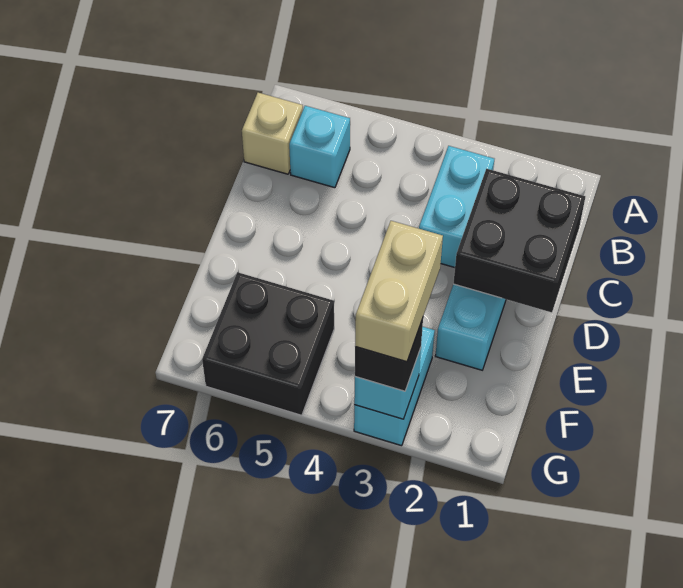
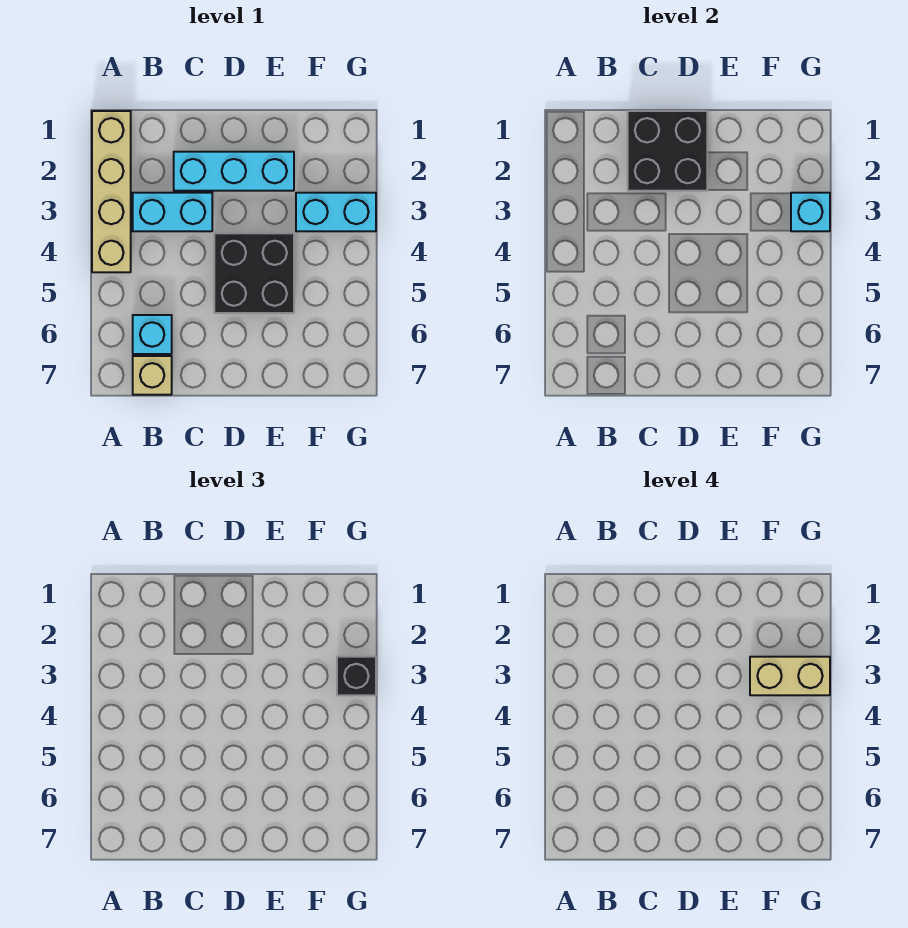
none -> tan brick A1:A4 level 1
black brick F5:G6 level 1 -> black brick D4:E5 level 1

